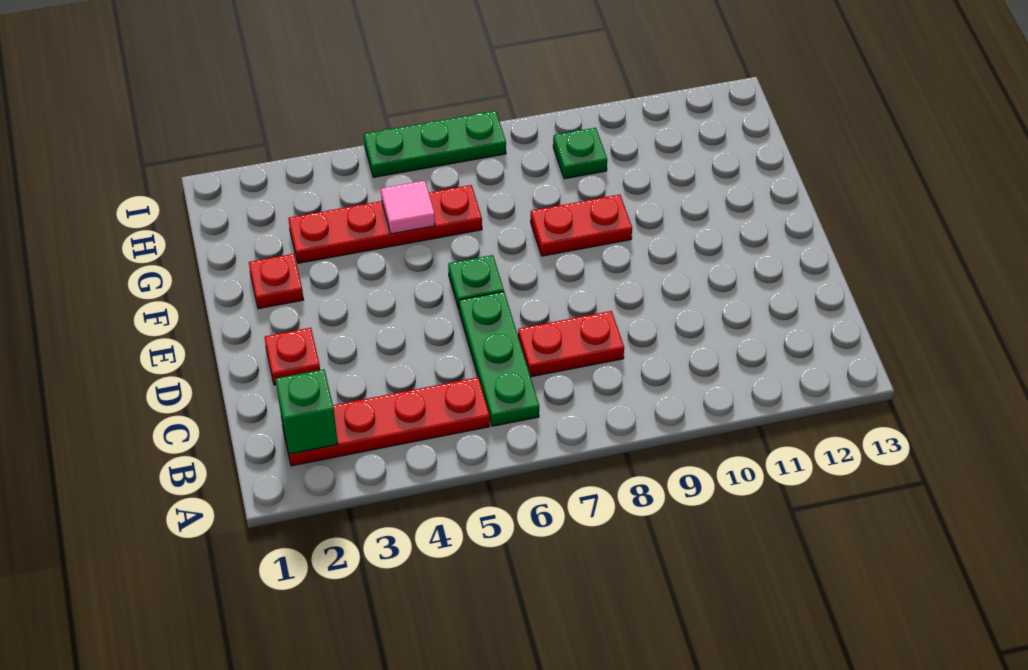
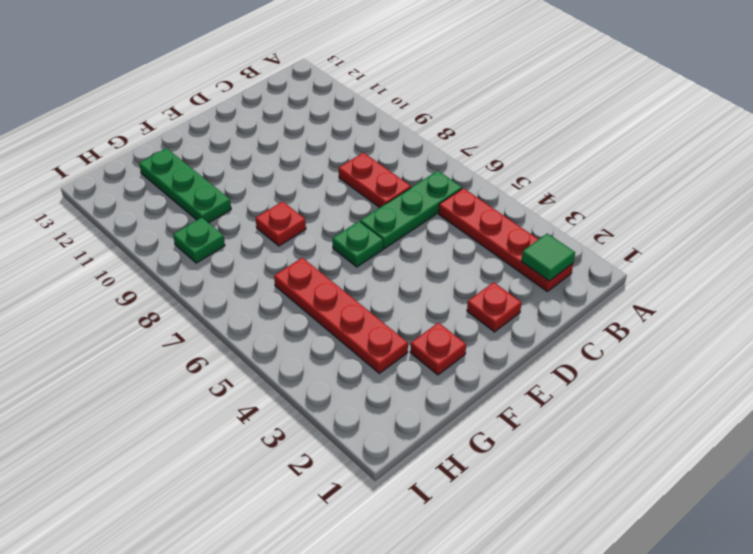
green brick B2 level 2 -> green tile B2 level 2
red plate F8:F9 level 1 -> red plate F8 level 1
pink tile G5 level 2 -> none
green plate I5:I7 level 1 -> green plate G10:G12 level 1

